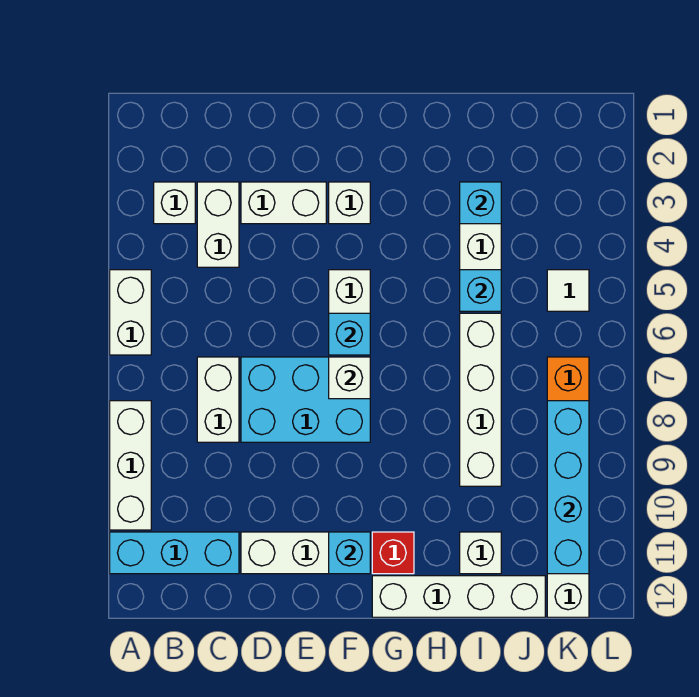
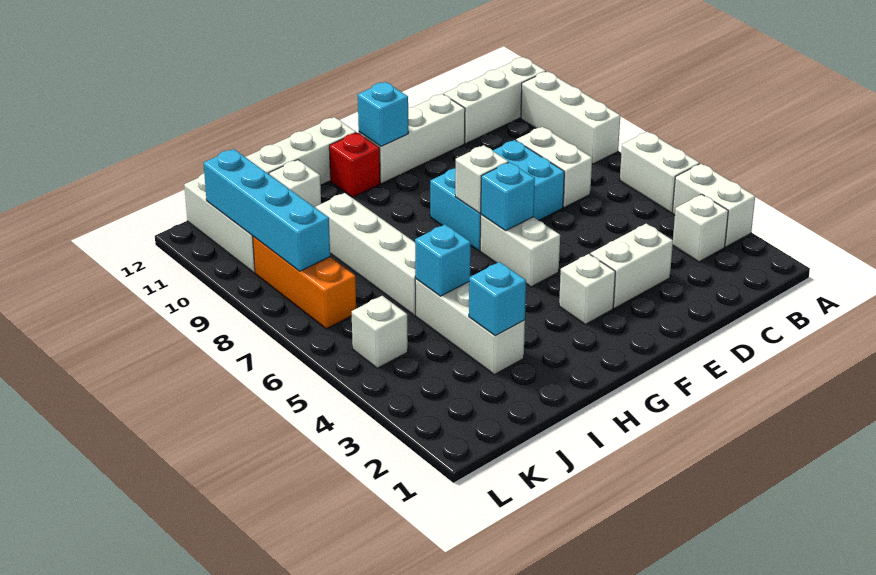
cyan brick A11:C11 level 1 -> white brick A11:C11 level 1
white brick C3:C4 level 1 -> white brick A3:A4 level 1
white tile K5 level 1 -> white brick K5 level 1

